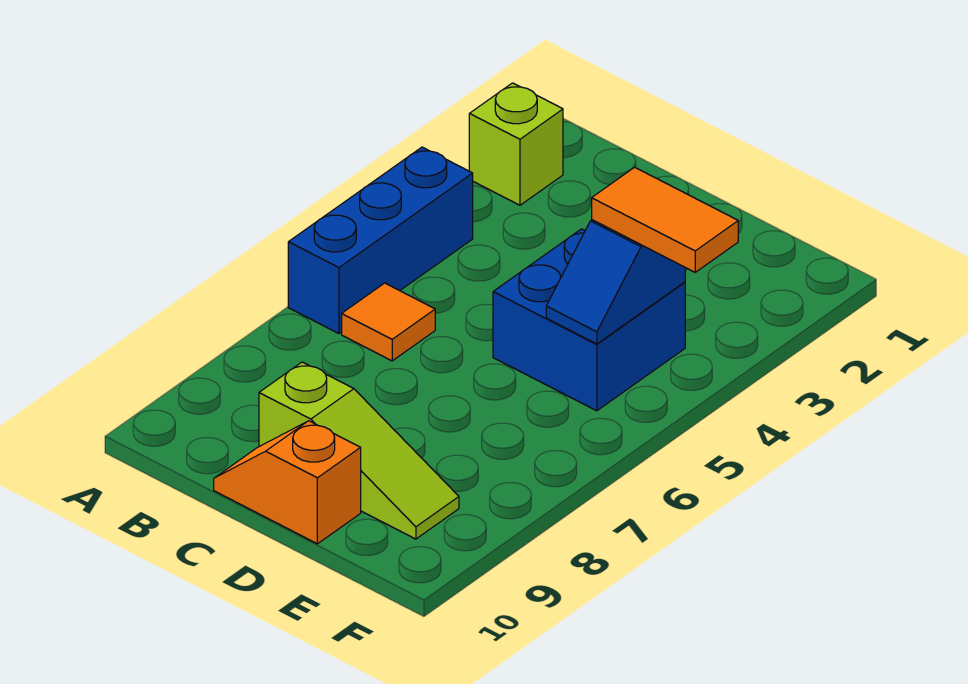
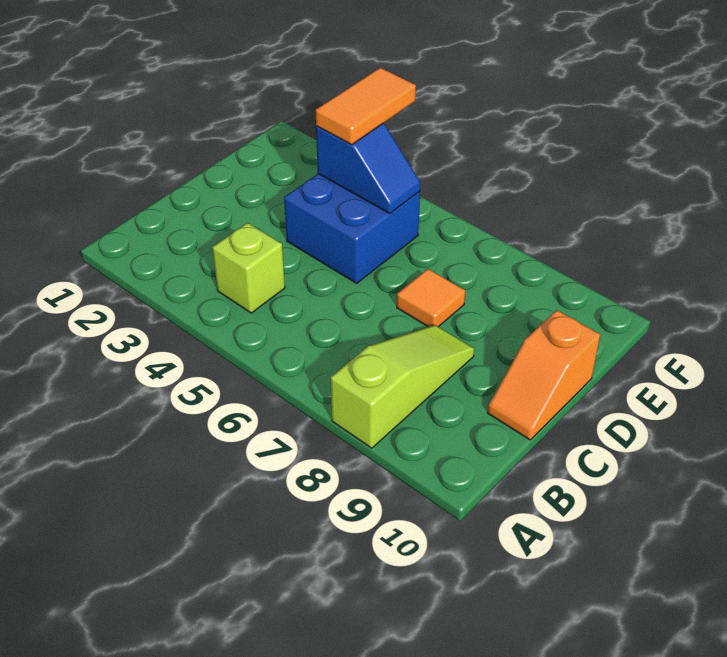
lime brick A2 level 1 -> lime brick B4 level 1
blue brick A4:A6 level 1 -> none
orange tile B6 level 1 -> orange tile D7 level 1
lime slope C9:E9 level 1 top C -> lime slope A8:C8 level 1 top A

